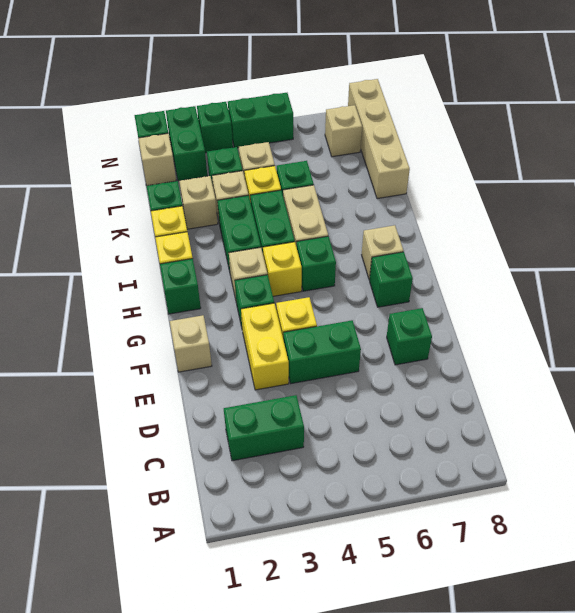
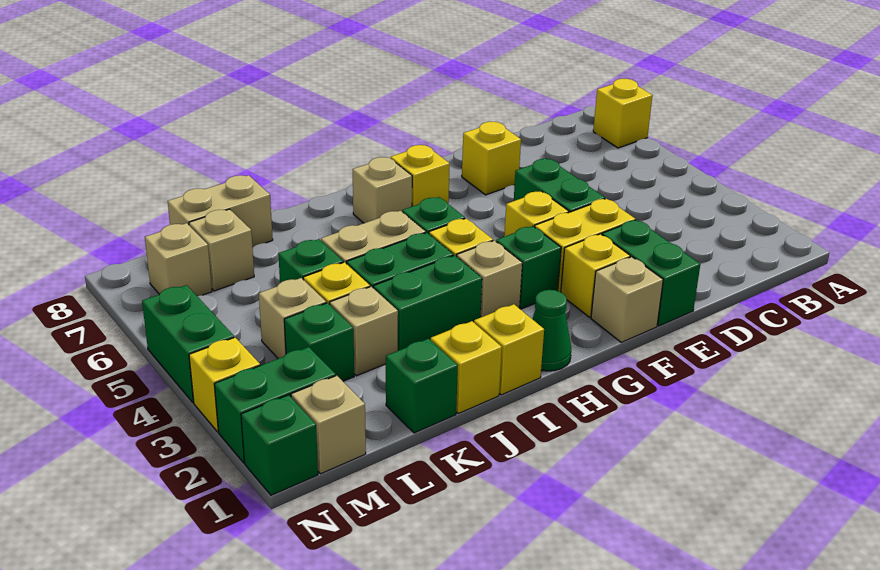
none -> yellow brick A7 level 1
green brick C2:C3 level 1 -> green brick E1:E2 level 1
green brick E7 level 1 -> yellow brick E7 level 1
none -> yellow brick F2 level 1
green brick G7 level 1 -> yellow brick G7 level 1
green brick H1 level 1 -> green cone H1 level 1
tan brick K2 level 1 -> tan brick L7 level 1
tan brick K8:N8 level 1 -> tan brick K8:L8 level 1
green brick N3 level 1 -> yellow brick N3 level 1

